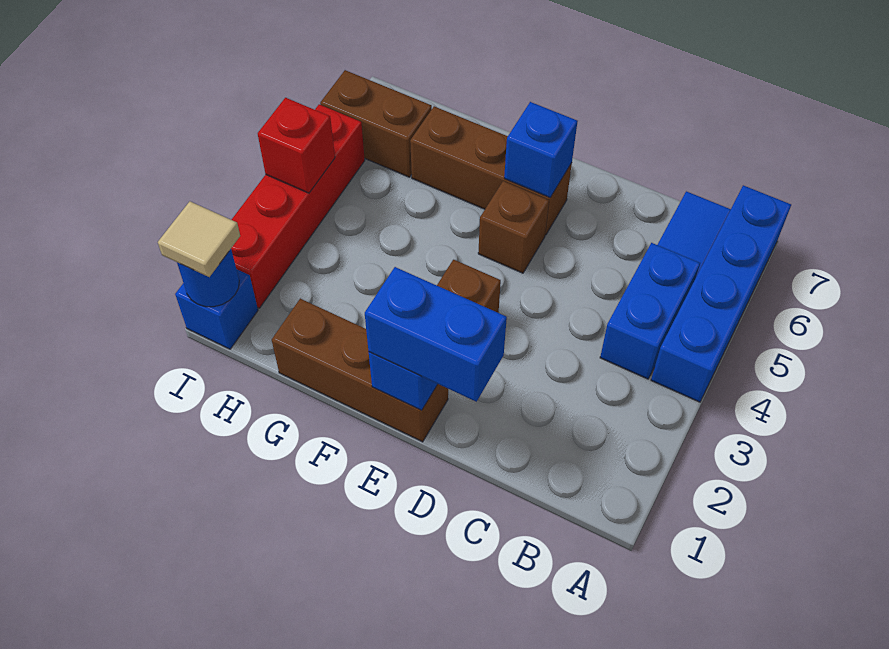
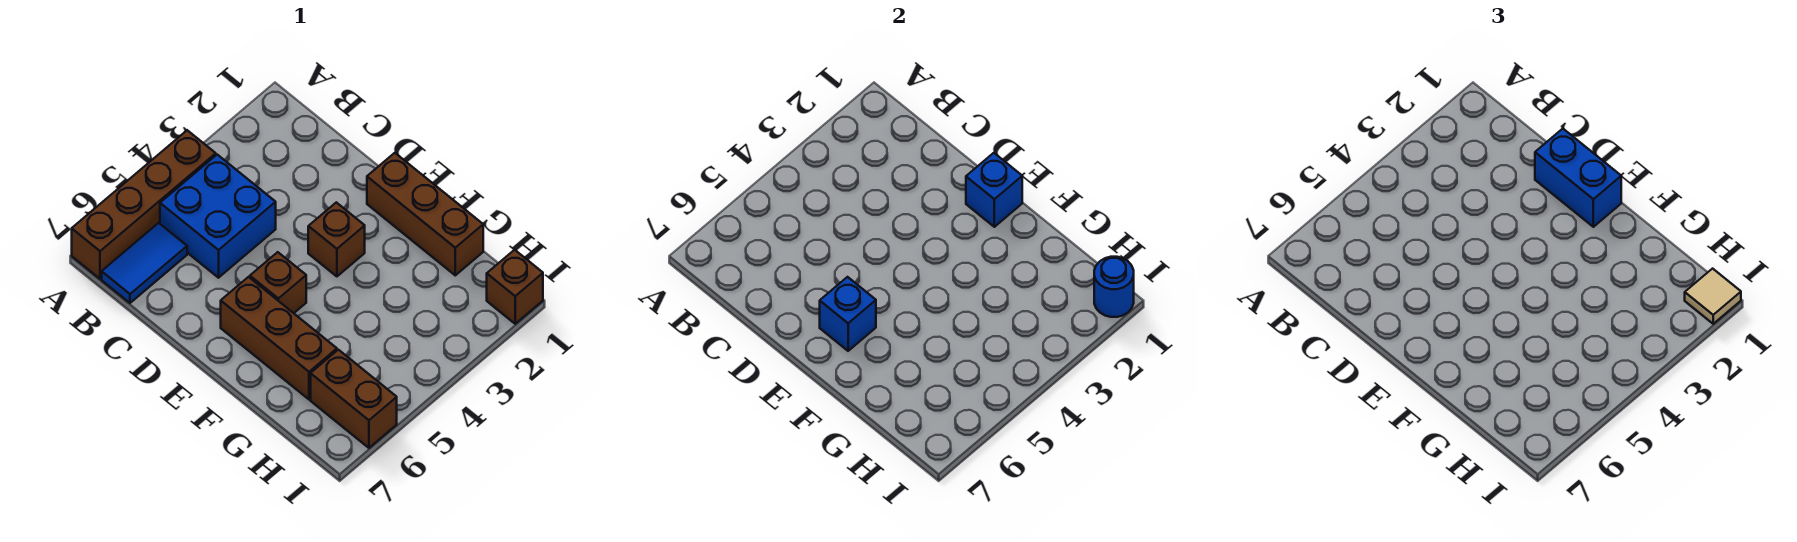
blue brick A4:A7 level 1 -> brown brick A4:A7 level 1
blue brick B4:B5 level 1 -> blue brick B4:C5 level 1
blue brick I1 level 1 -> brown brick I1 level 1
red brick I2:I5 level 1 -> none
red brick I4 level 2 -> none

